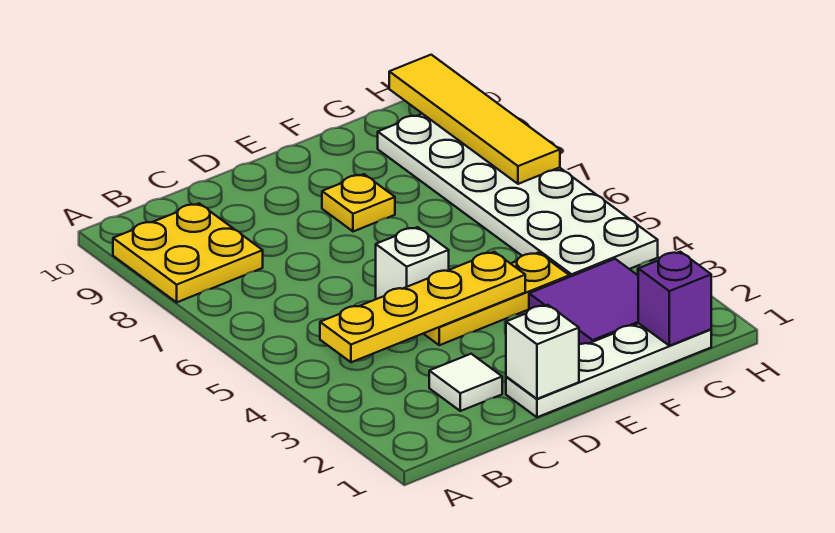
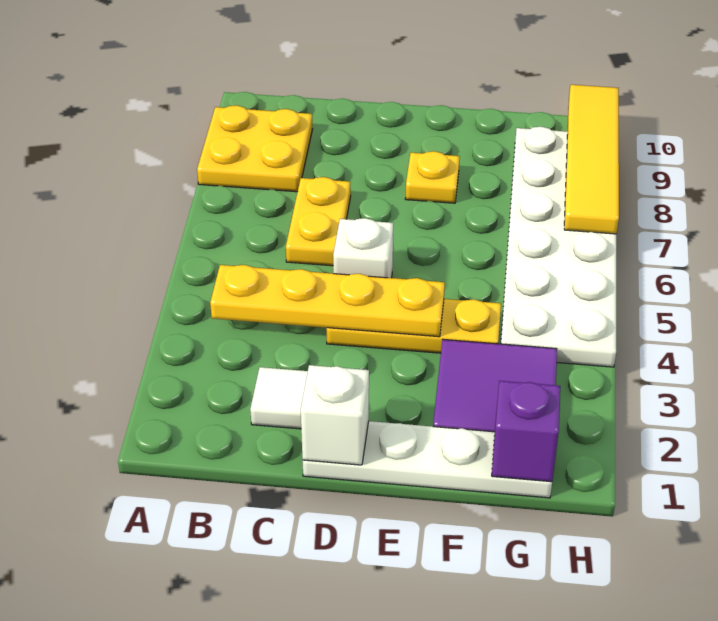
none -> yellow plate C6:C7 level 1

